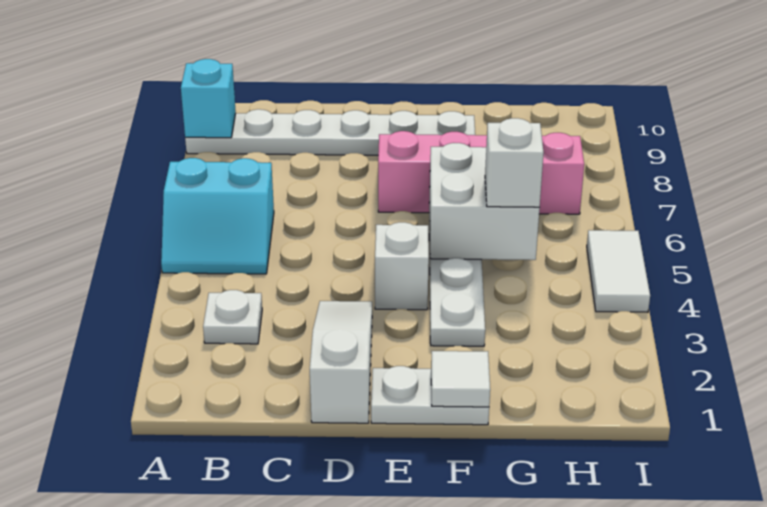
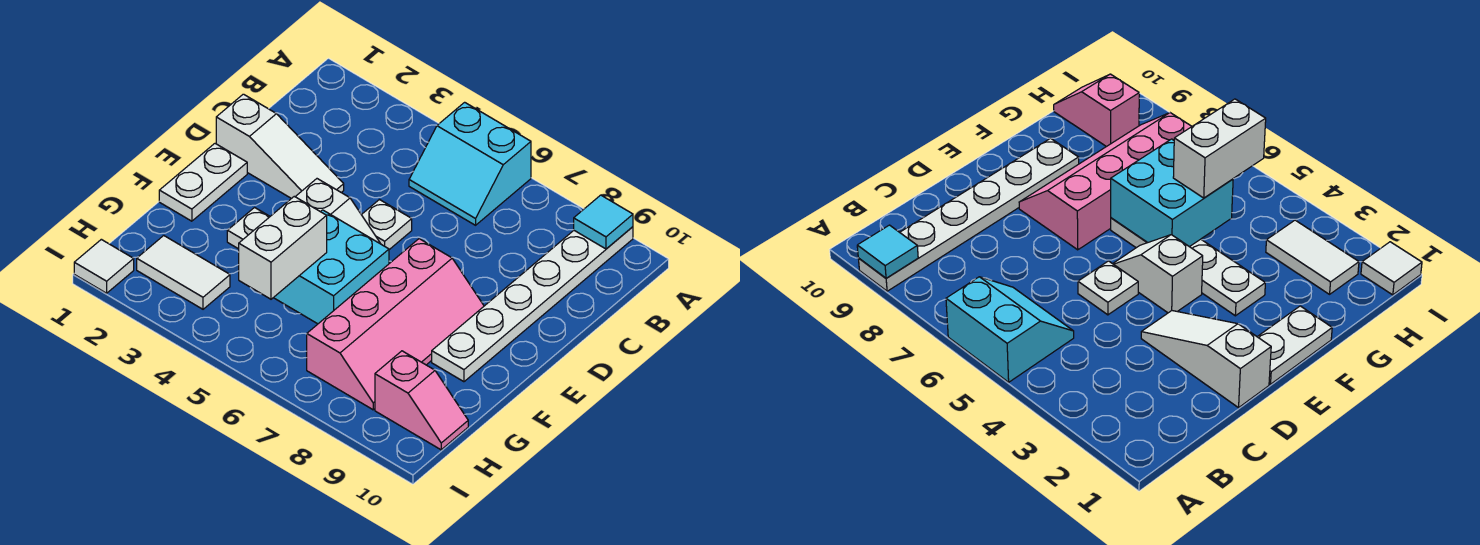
cyan slope A5:B6 level 1 top 6 -> cyan slope A5:B6 level 1 top A
cyan brick A9 level 2 -> cyan tile A9 level 2
white plate B3 level 1 -> white plate D5 level 1
white tile F1 level 2 -> white tile I1 level 1
white brick F5:G6 level 2 -> cyan brick F5:G6 level 2
white brick G5 level 3 -> white brick G5:H5 level 3
none -> pink slope H9:H10 level 1 top 9
white tile I4:I5 level 1 -> white tile H2:H3 level 1

